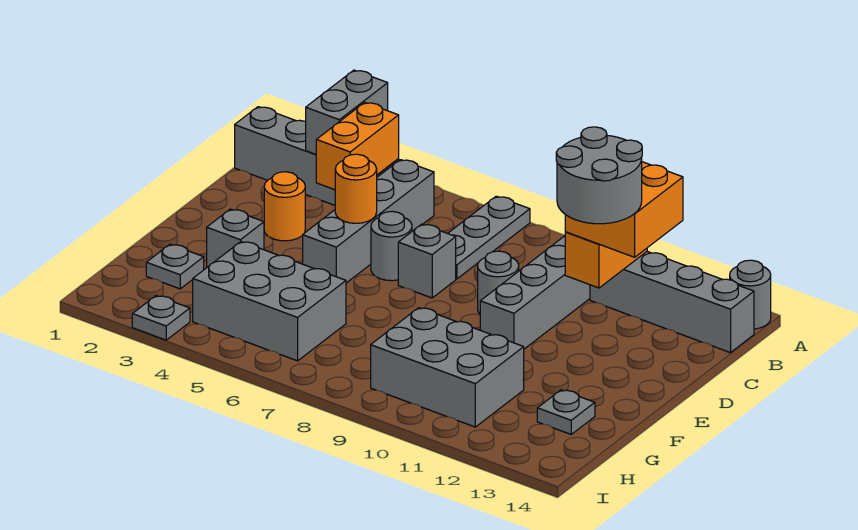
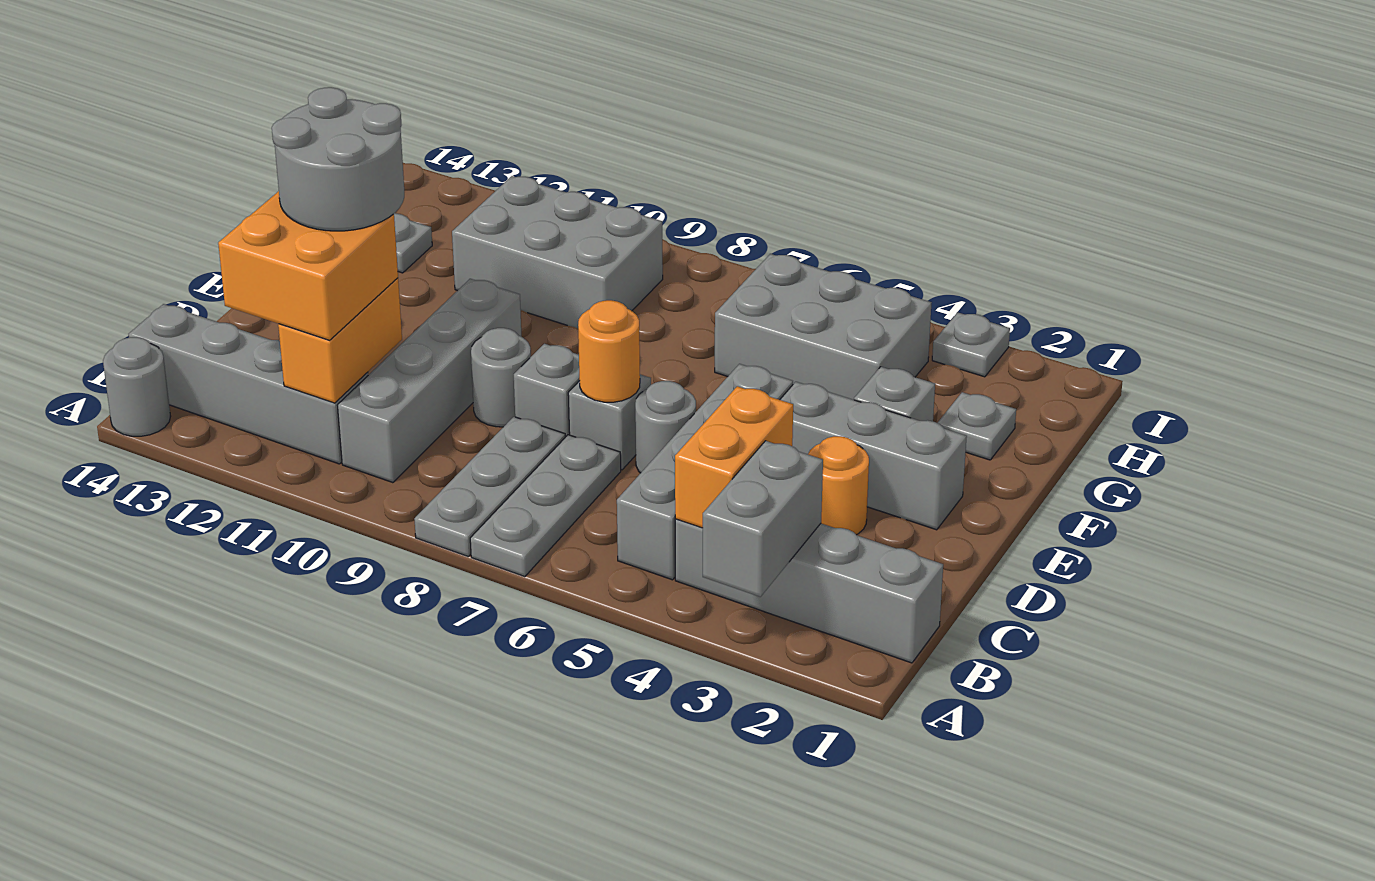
none -> grey plate A8:C8 level 1
orange round brick D5 level 2 -> orange round brick D7 level 2
none -> grey brick D8 level 1
none -> grey brick E2:E4 level 1

